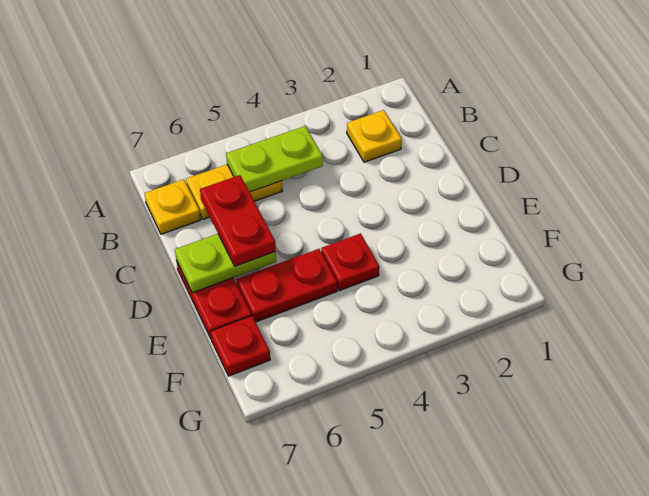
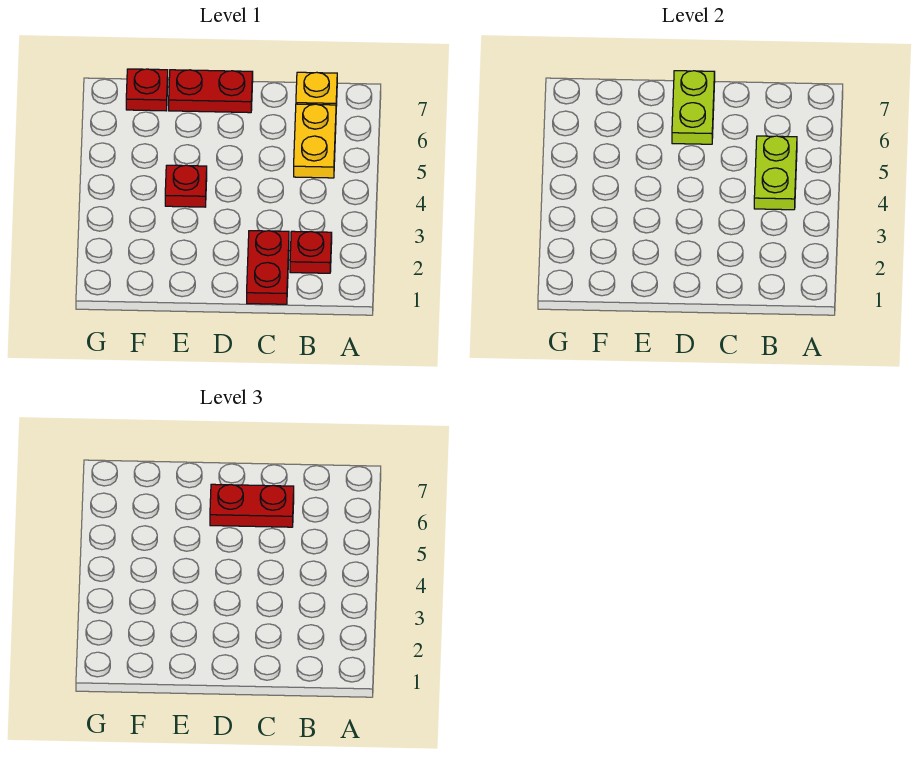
yellow plate B2 level 1 -> red plate B2 level 1
red plate E5:E6 level 1 -> red plate C1:C2 level 1

